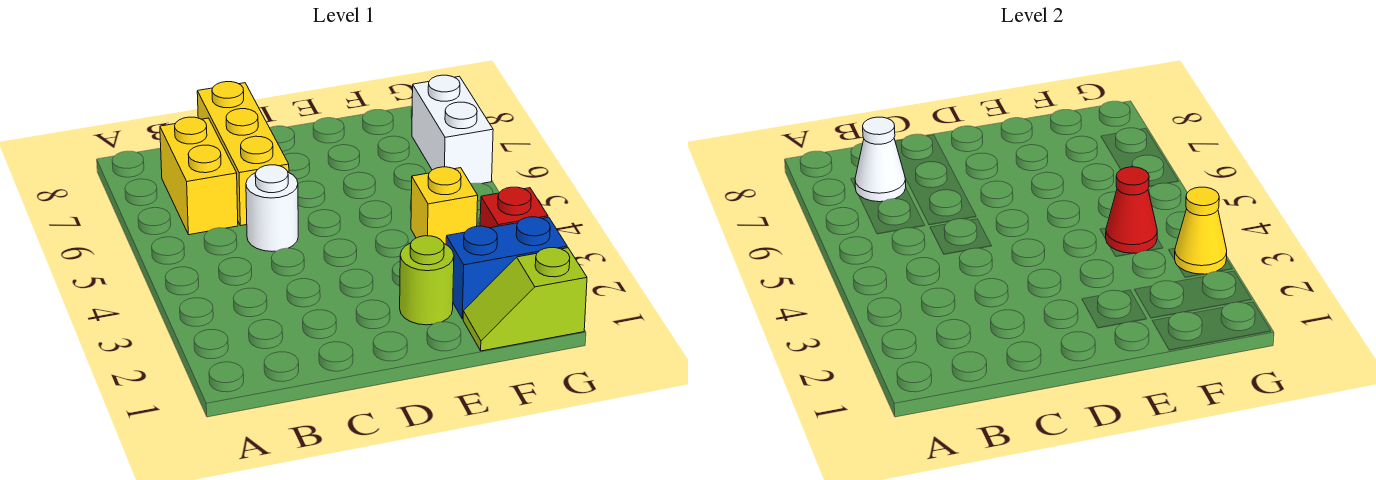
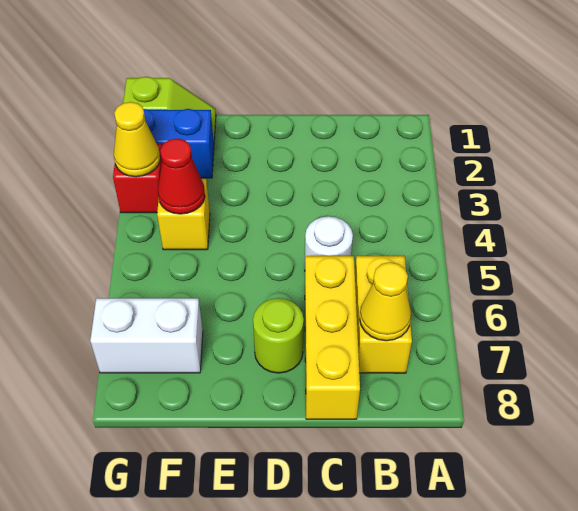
white cone B7 level 2 -> yellow cone B7 level 2
lime round brick E2 level 1 -> lime round brick D7 level 1
white brick G6:G7 level 1 -> white brick F7:G7 level 1

